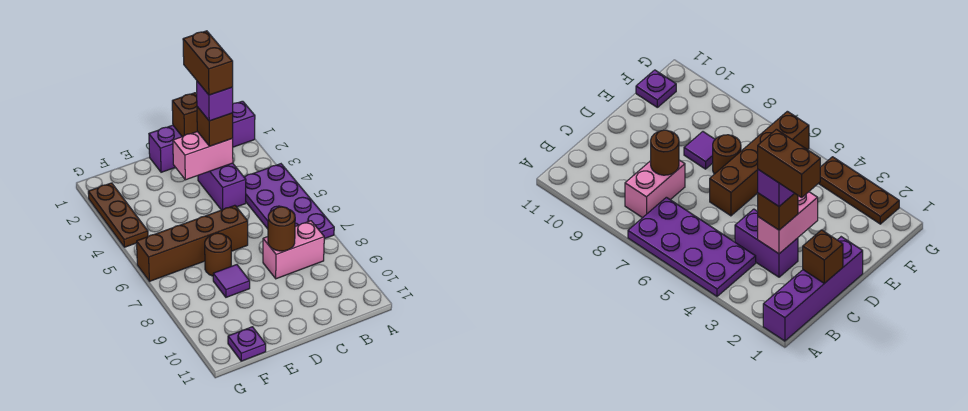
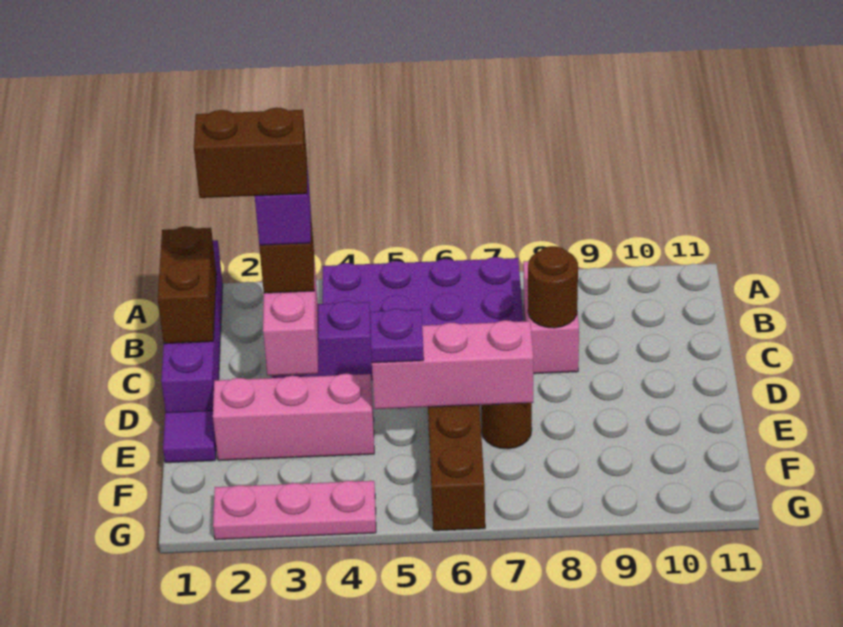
brown brick C1 level 2 -> brown brick B1:C1 level 2
none -> pink brick E2:E4 level 1
none -> pink brick E5:E7 level 2
purple tile E8 level 1 -> purple tile E1 level 1
purple plate F11 level 1 -> purple plate E5 level 3
brown plate G2:G4 level 1 -> pink plate G2:G4 level 1

